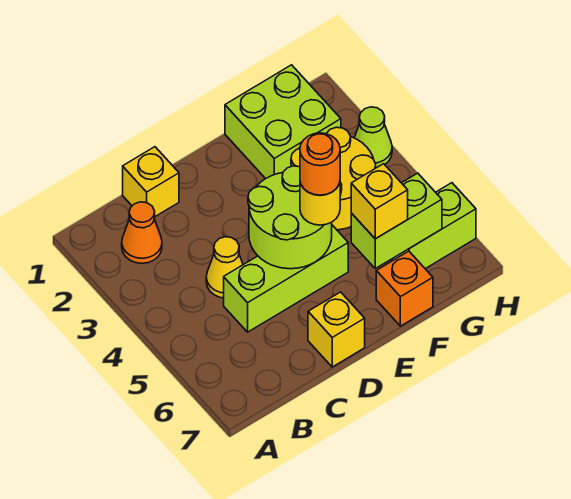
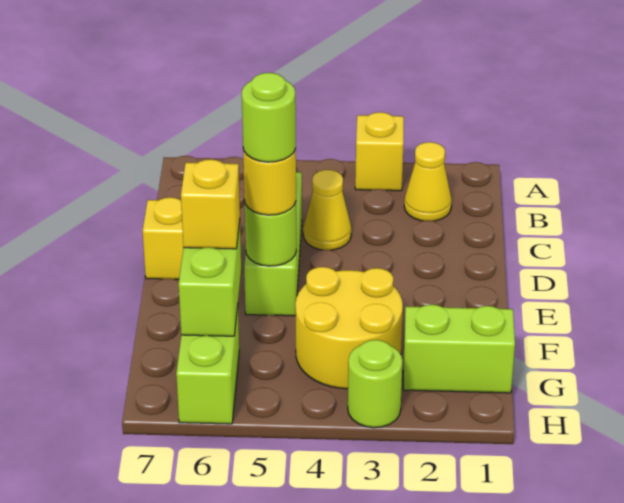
orange cone B2 level 1 -> yellow cone B2 level 1
yellow brick C1 level 1 -> yellow brick A3 level 1
lime round brick D4:E5 level 2 -> lime round brick E5 level 2
orange round brick E5 level 4 -> lime round brick E5 level 4
lime brick F1:G2 level 1 -> lime brick G1:G2 level 1
orange brick F7 level 1 -> none
lime cone H3 level 1 -> lime round brick H3 level 1

